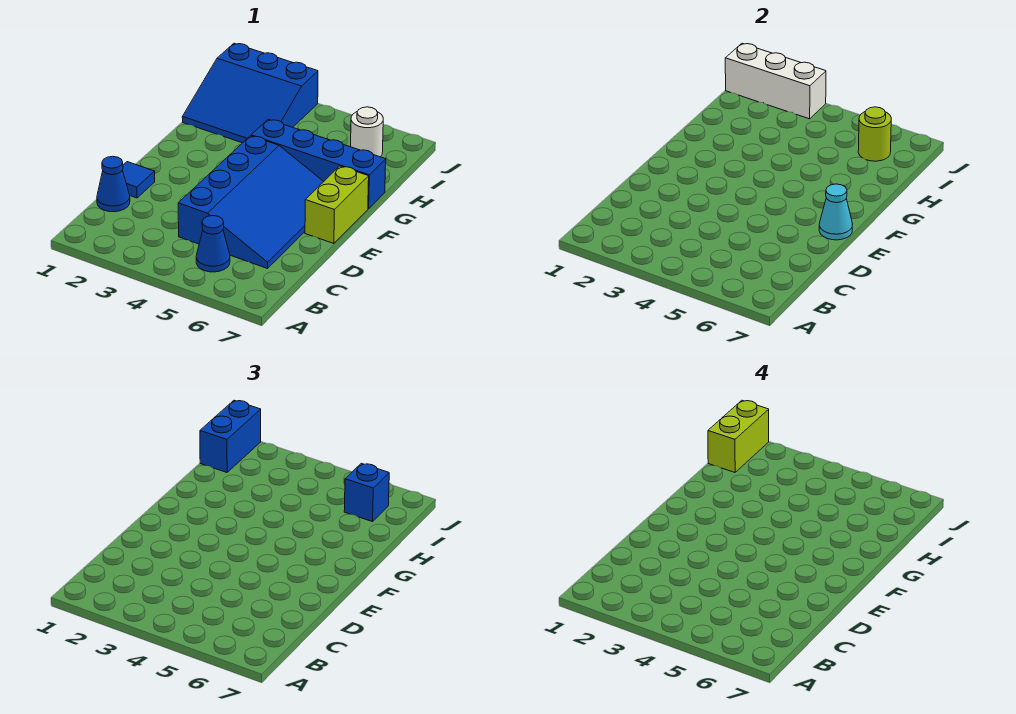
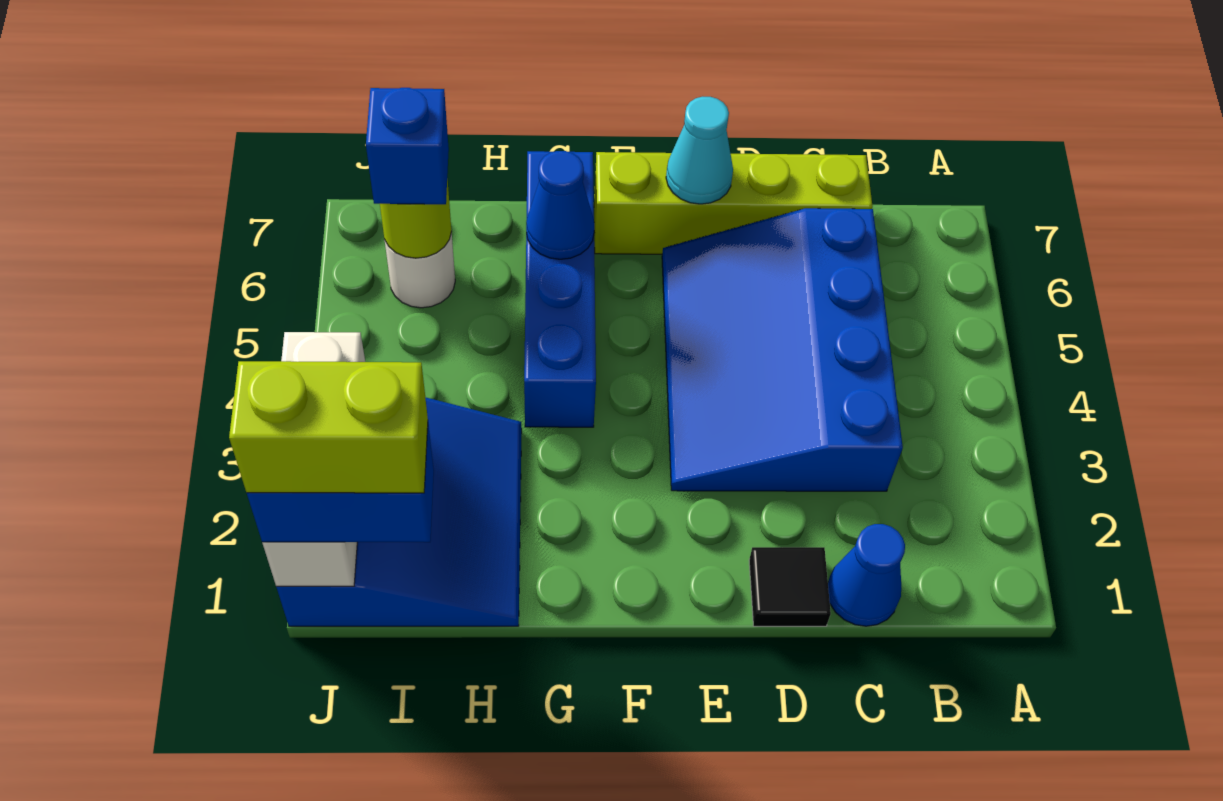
blue cone B5 level 1 -> blue cone G6 level 2
blue slope C4:F6 level 1 top 4 -> blue slope C3:E6 level 1 top C
blue tile D1 level 1 -> black tile D1 level 1
lime brick E7:F7 level 1 -> lime brick C7:F7 level 1

